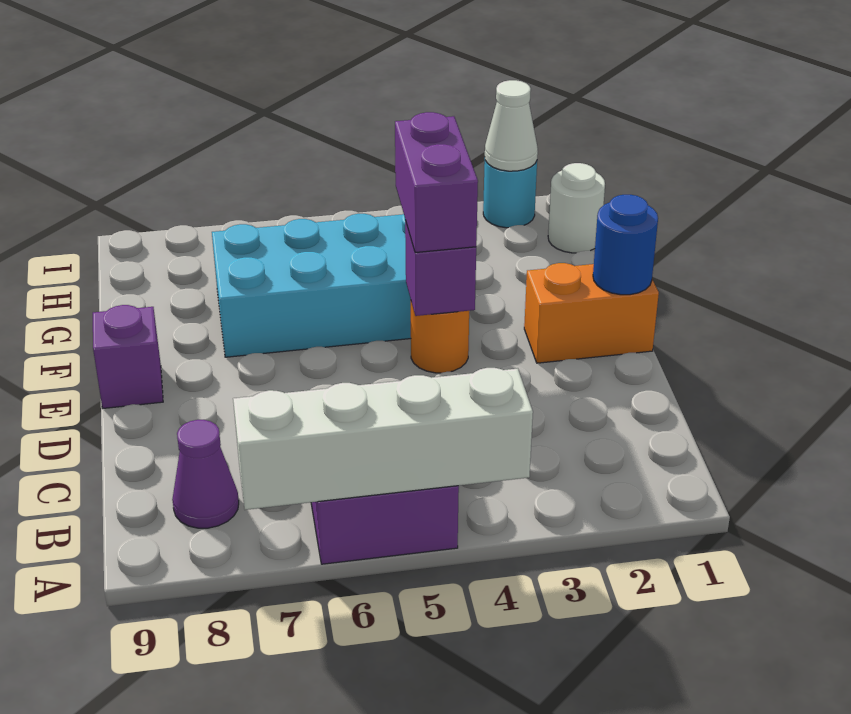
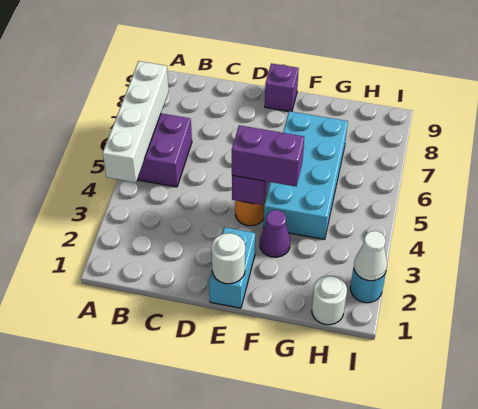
purple cone B8 level 1 -> purple cone F3 level 1
orange brick E1:E2 level 1 -> cyan brick E1:E2 level 1
blue round brick E1 level 2 -> white round brick E1 level 2

